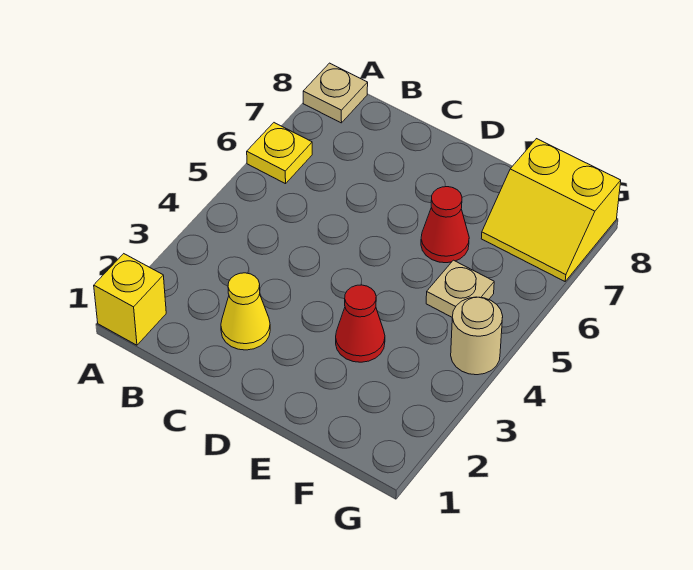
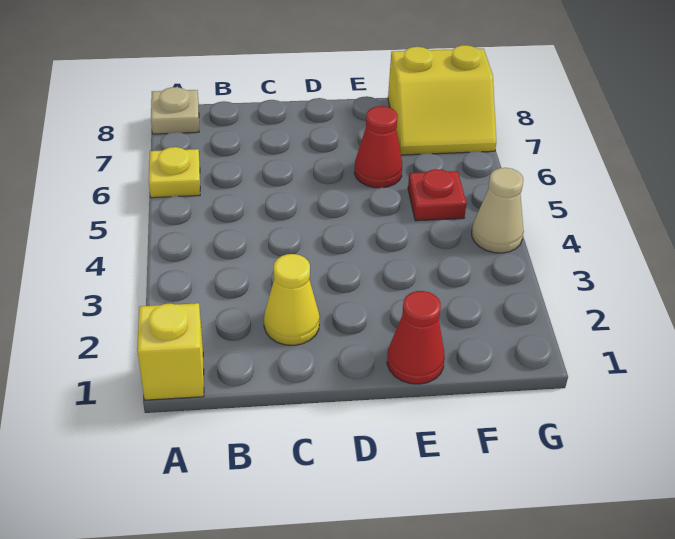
red cone E3 level 1 -> red cone E1 level 1
tan plate F5 level 1 -> red plate F5 level 1
tan round brick G4 level 1 -> tan cone G4 level 1

